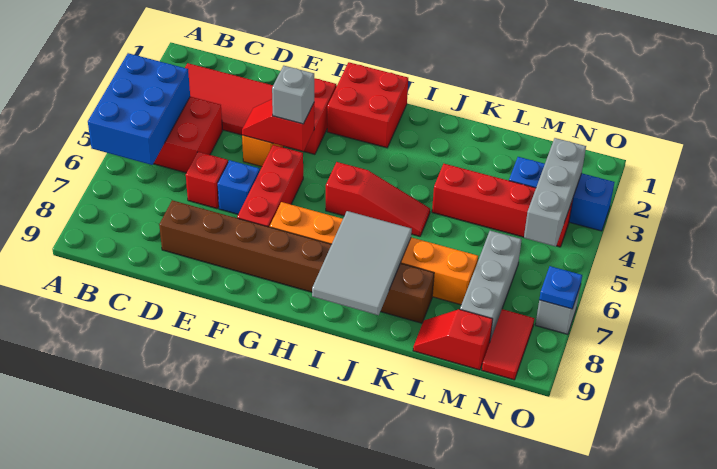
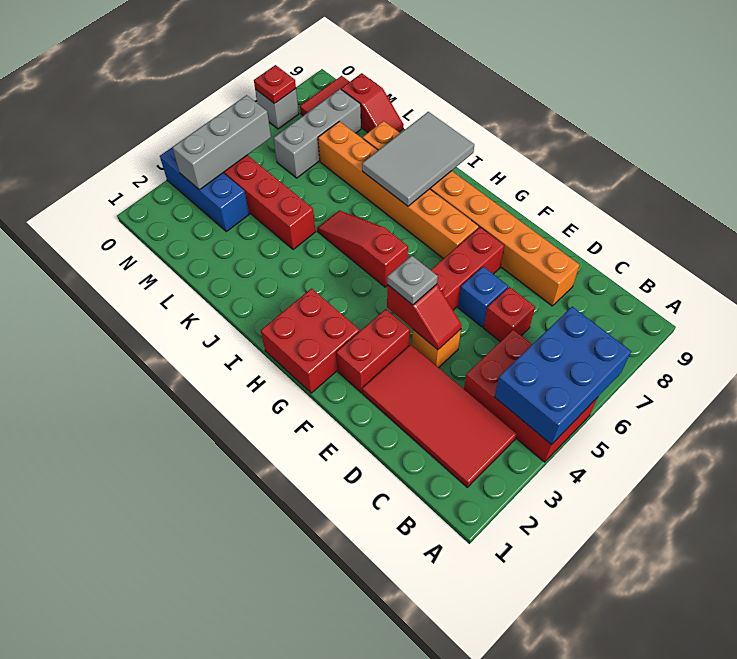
brown brick D8:K8 level 1 -> orange brick D8:K8 level 1
grey brick F4 level 3 -> grey plate F4 level 3
blue plate O7 level 2 -> red plate O7 level 2

